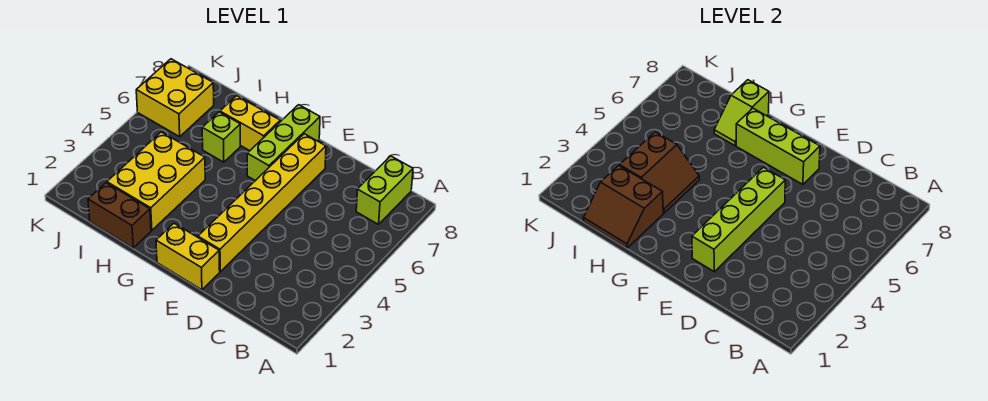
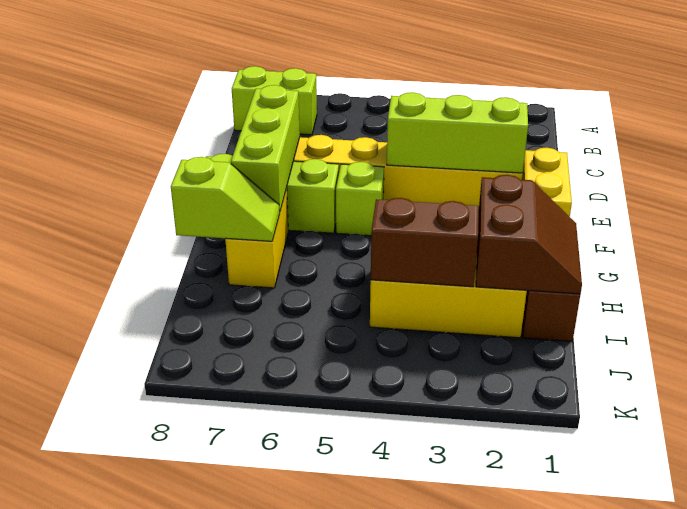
lime brick E2:E5 level 2 -> lime brick E2:E4 level 2
lime brick H6 level 1 -> lime brick F5 level 1
yellow brick J6:K7 level 1 -> none

